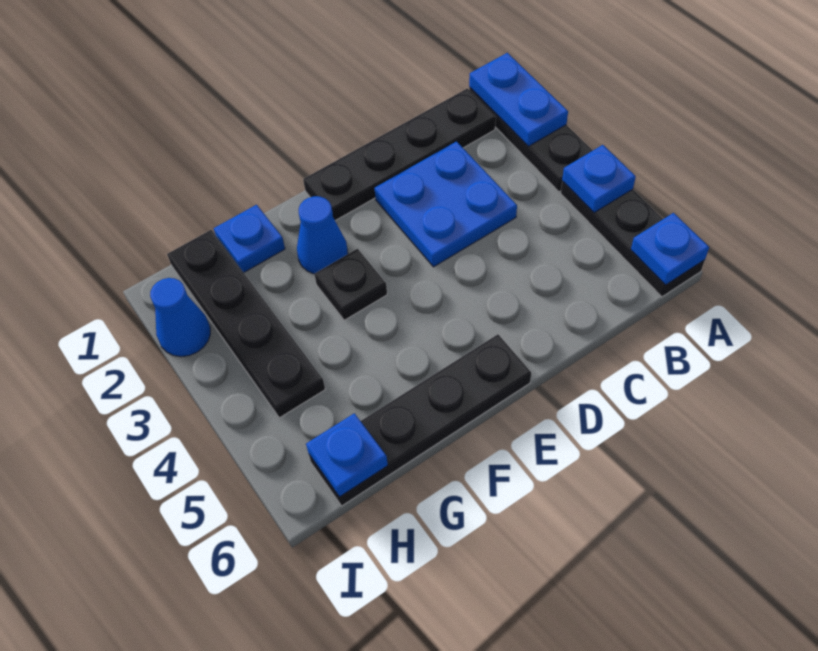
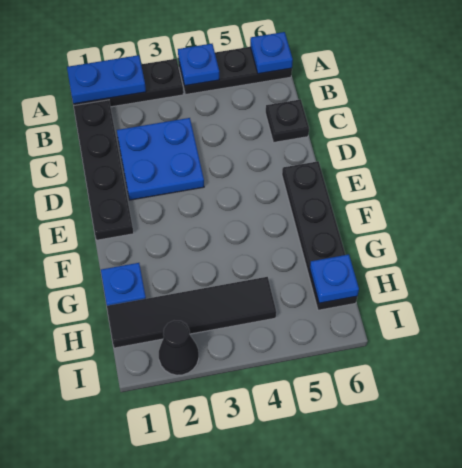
blue cone F2 level 1 -> none
black plate F3 level 1 -> black plate C6 level 1
black plate H1:H4 level 1 -> black tile H1:H4 level 1
blue cone I2 level 1 -> black cone I2 level 1

